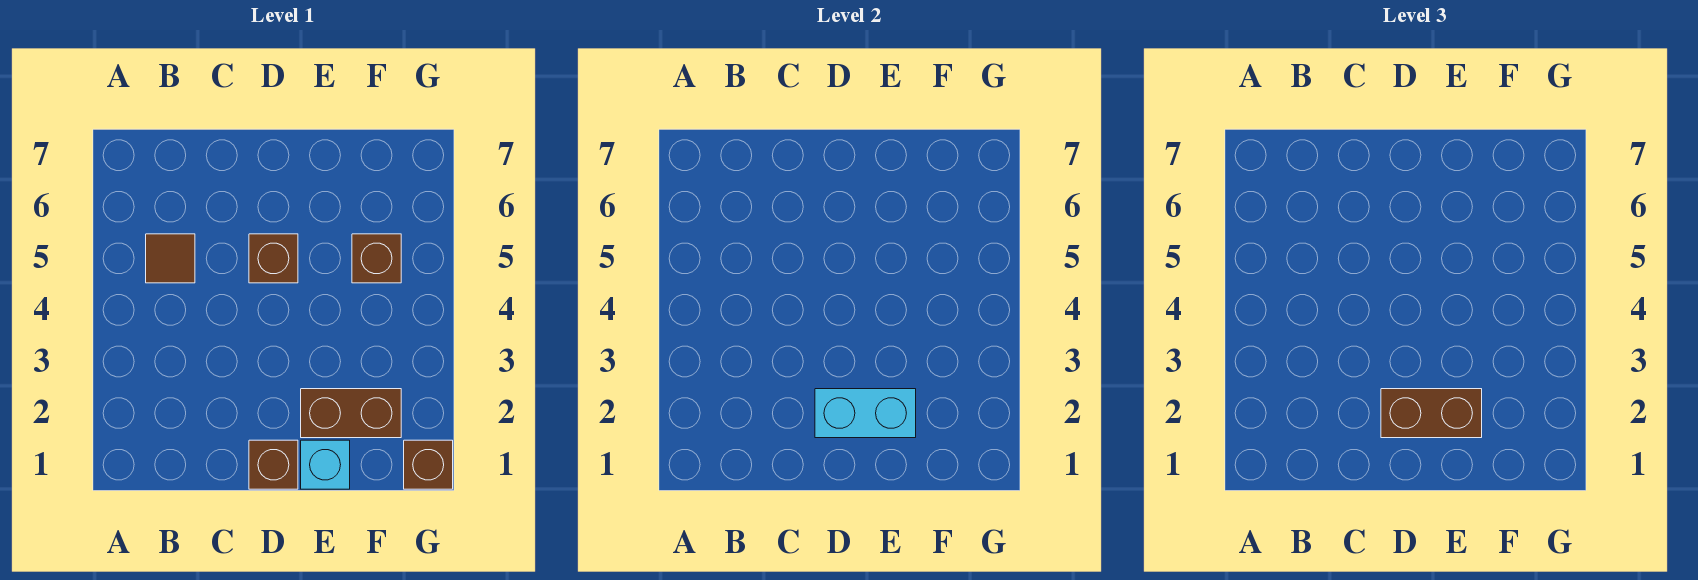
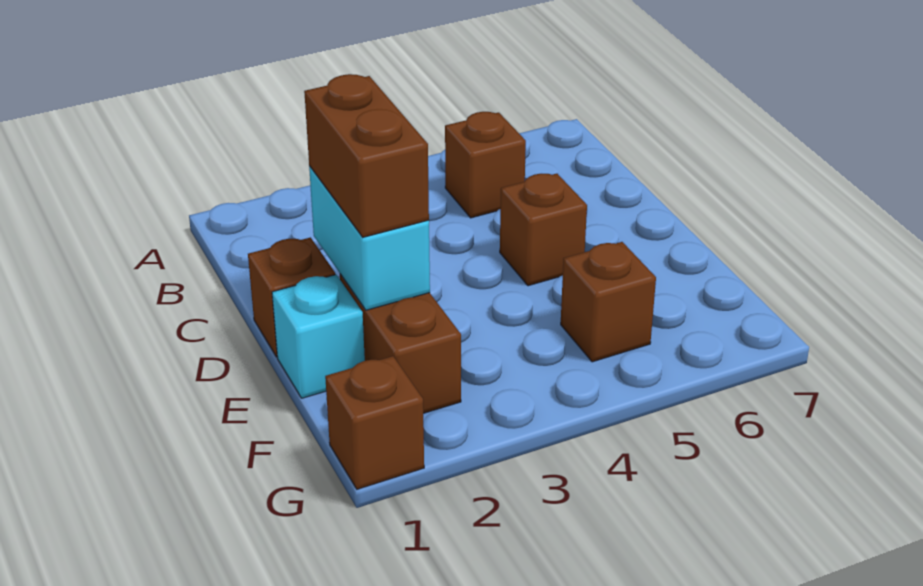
brown tile B5 level 1 -> brown brick B5 level 1

